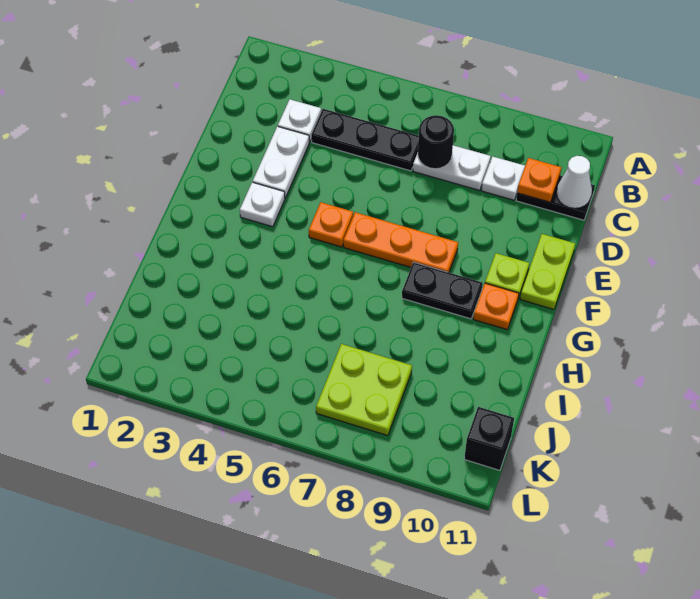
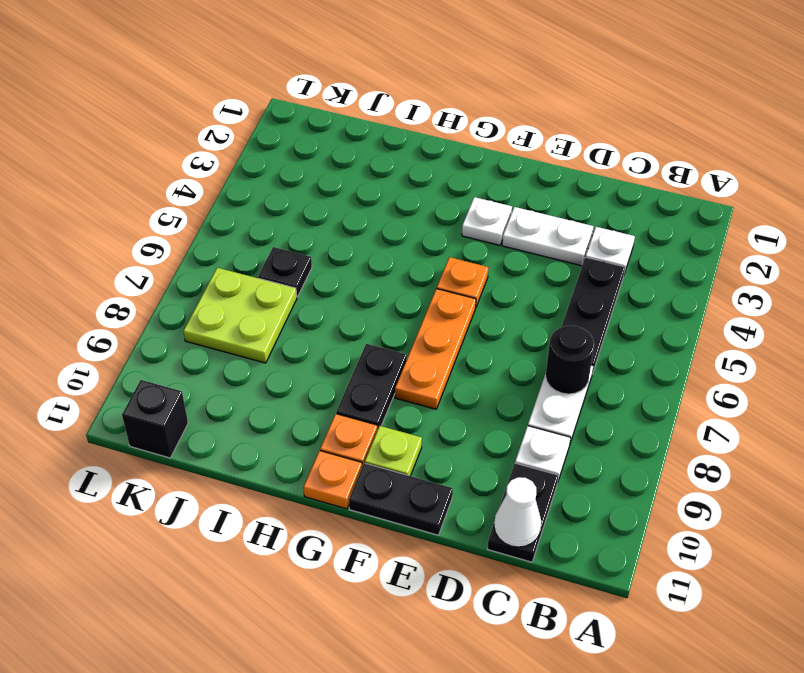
orange plate C10 level 2 -> orange plate G11 level 1
lime plate E11:F11 level 1 -> black plate E11:F11 level 1
none -> black plate J6 level 1

